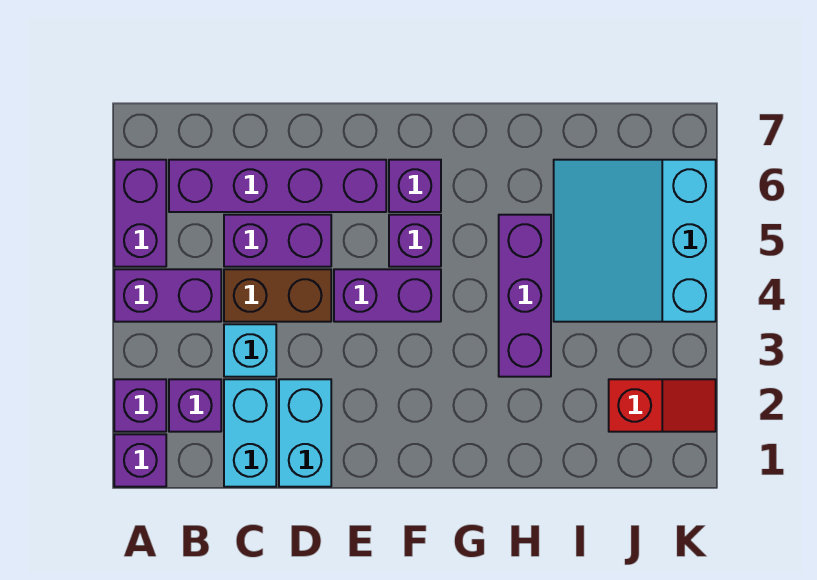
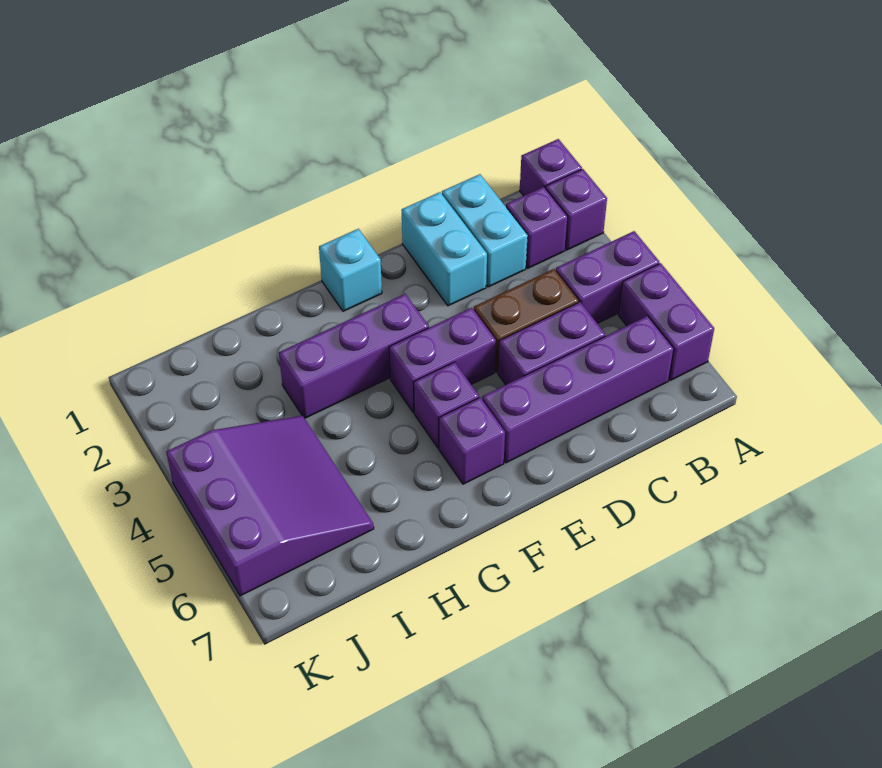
cyan brick C3 level 1 -> cyan brick F1 level 1
purple brick H3:H5 level 1 -> purple brick F3:H3 level 1
cyan slope I4:K6 level 1 top K -> purple slope I4:K6 level 1 top K
red slope J2:K2 level 1 top J -> none

